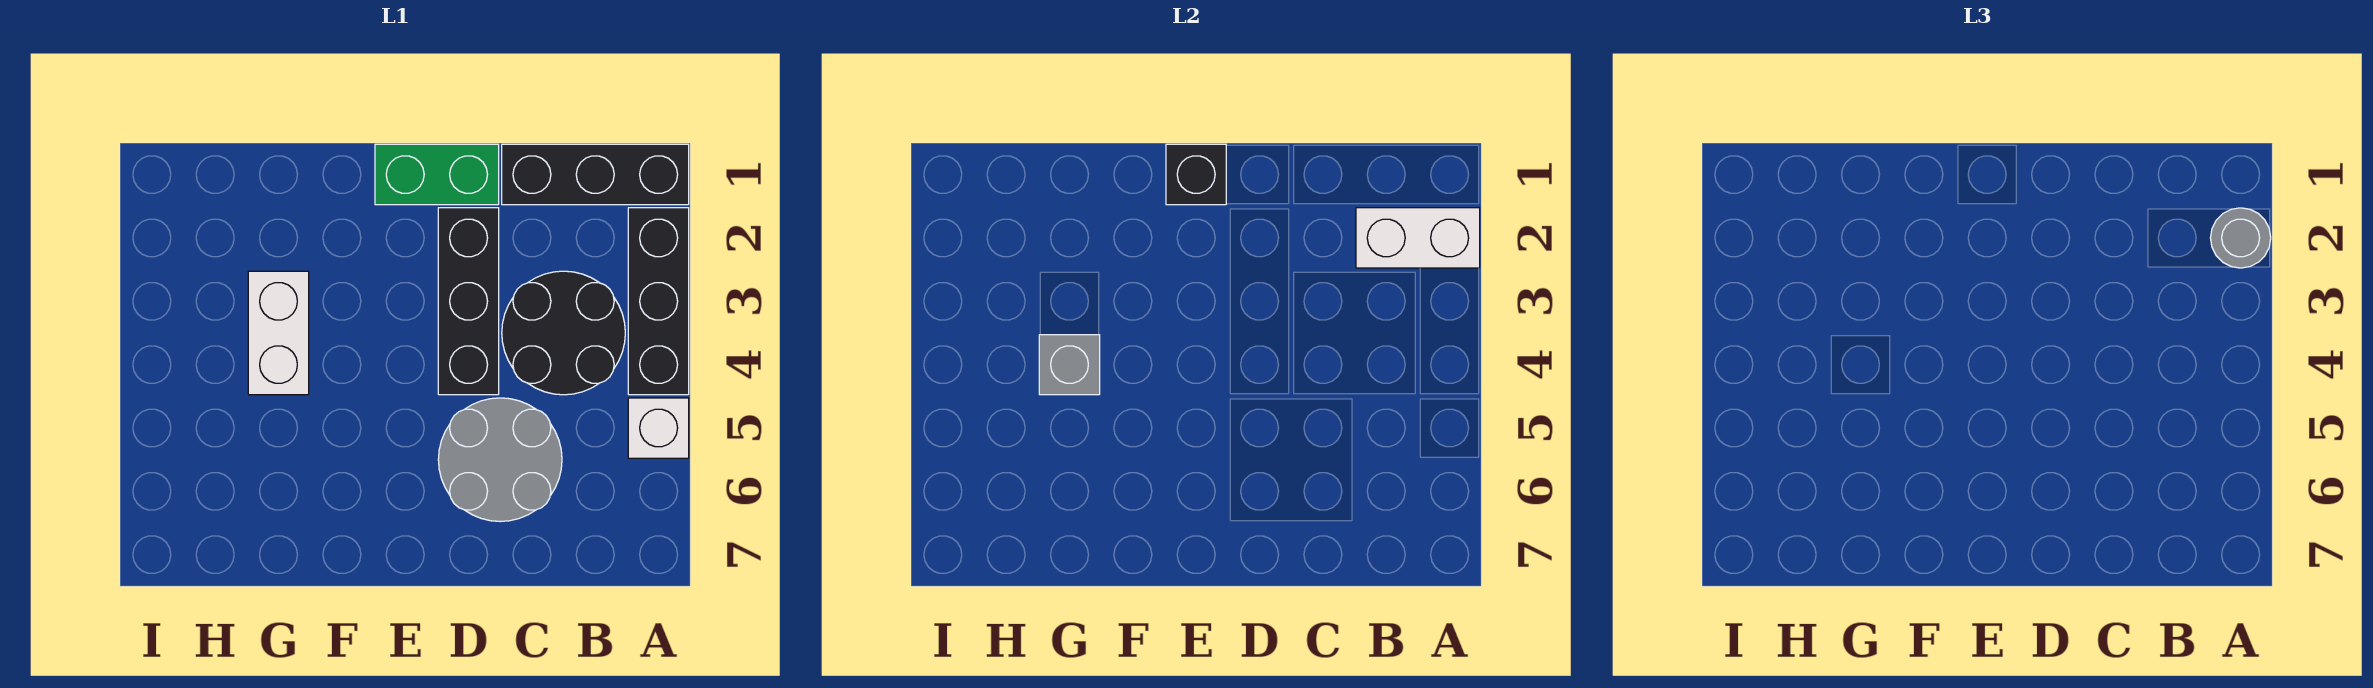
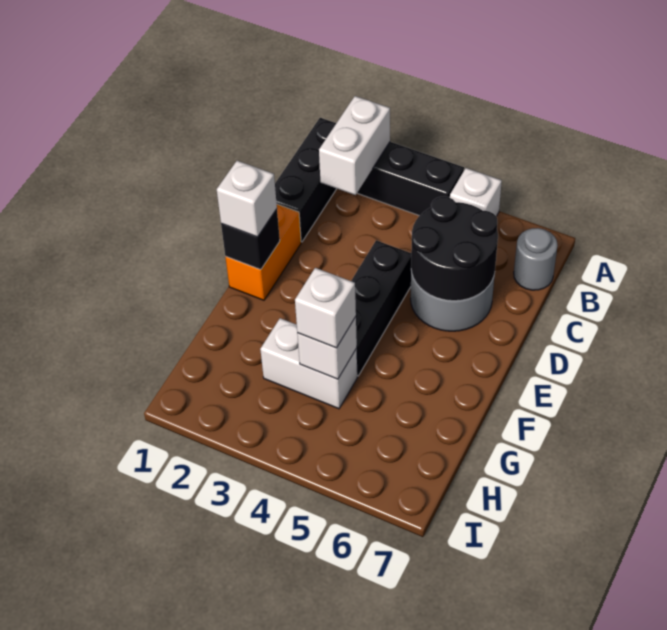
grey round brick A2 level 3 -> grey round brick B7 level 1
black round brick B3:C4 level 1 -> black round brick C5:D6 level 2
green brick D1:E1 level 1 -> orange brick D1:E1 level 1
black brick D2:D4 level 1 -> black brick D4:F4 level 1
none -> white brick E1 level 3
grey brick G4 level 2 -> white brick G4 level 2
none -> white brick G4 level 3

